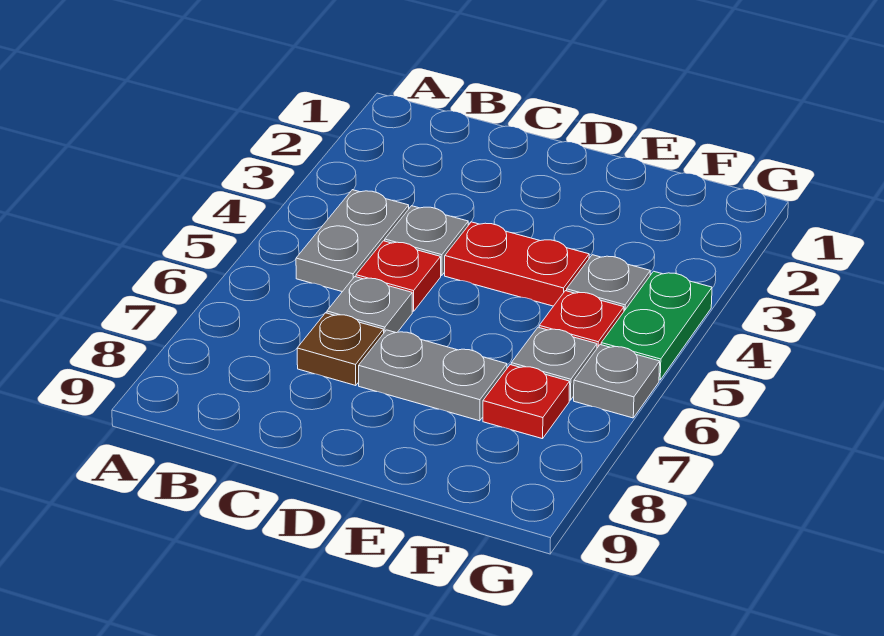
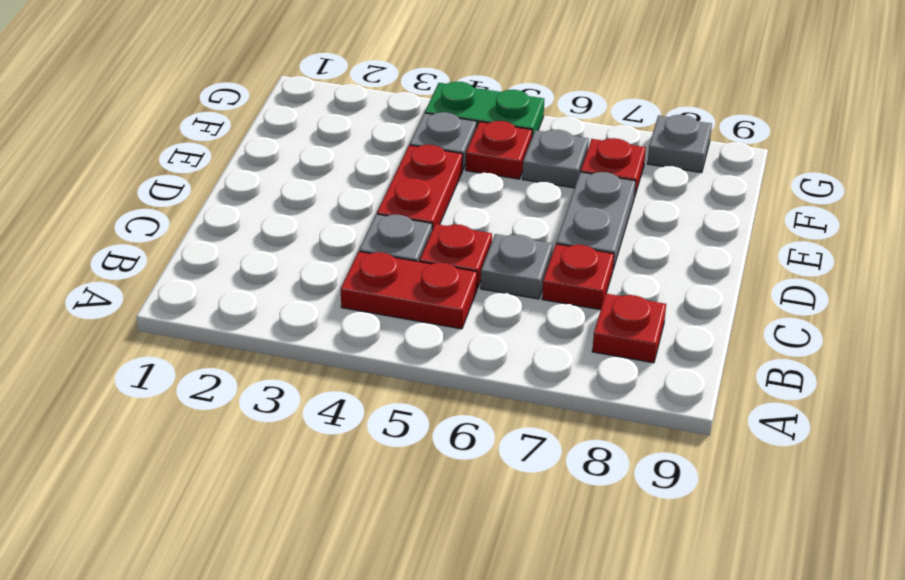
grey plate B4:B5 level 1 -> red plate B4:B5 level 1
none -> red plate B8 level 1
brown plate C7 level 1 -> red plate C7 level 1
grey plate G6 level 1 -> grey plate G8 level 1

